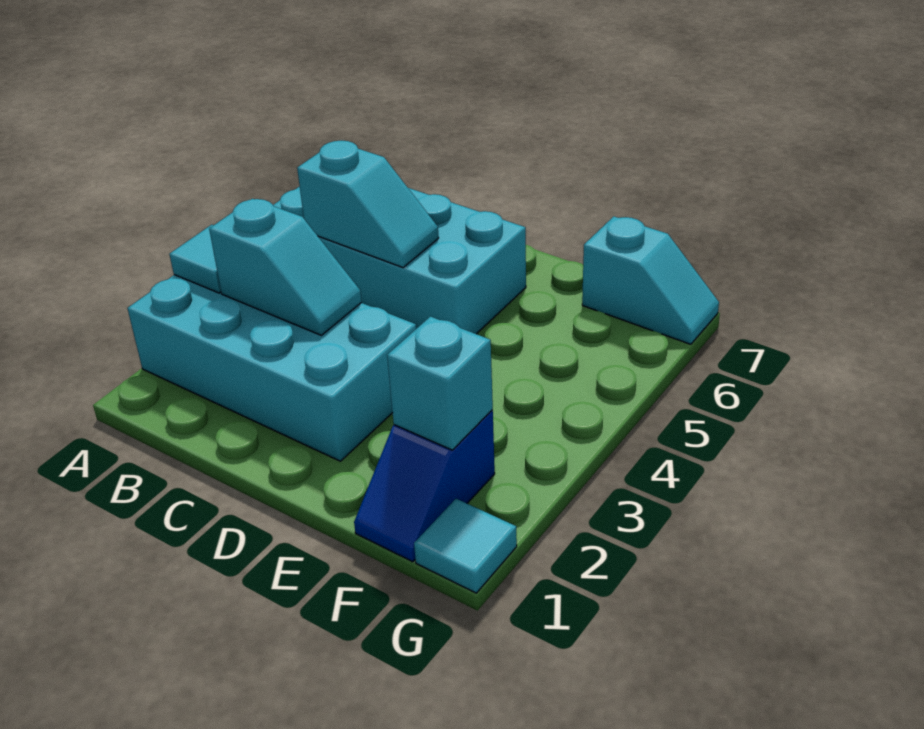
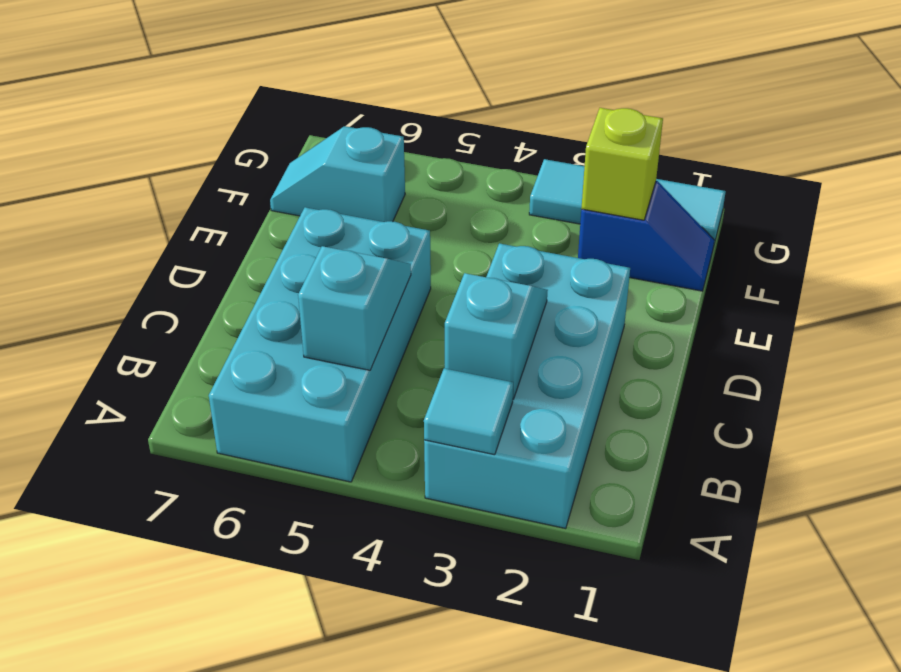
cyan brick F2 level 2 -> lime brick F2 level 2
cyan slope F7:G7 level 1 top F -> cyan slope F6:F7 level 1 top 6
cyan tile G1 level 1 -> cyan tile G1:G3 level 1

